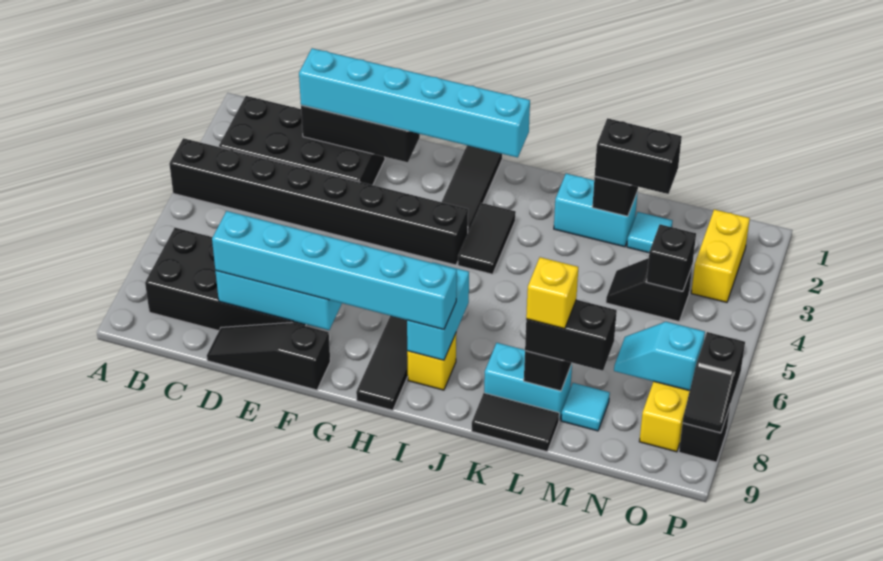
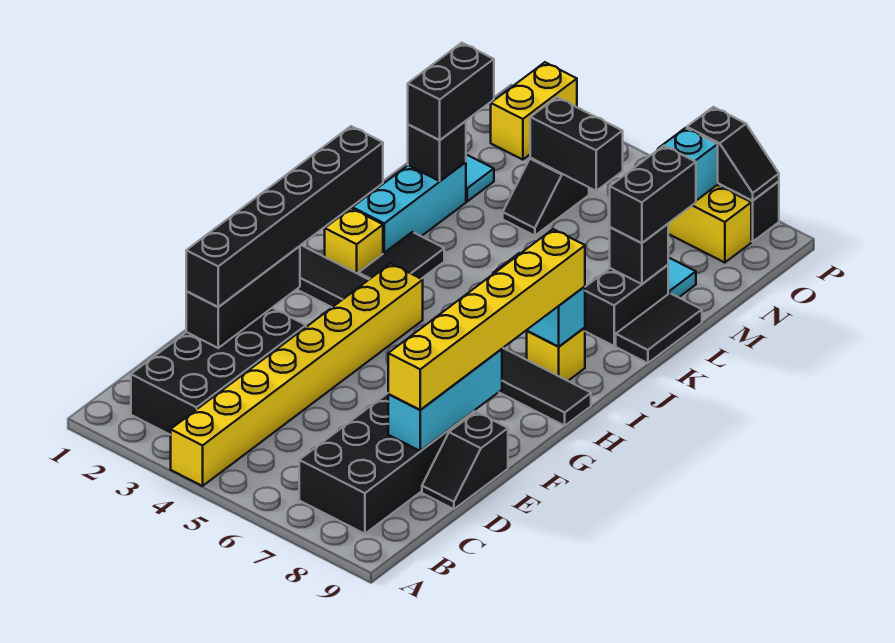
black brick A4:H4 level 1 -> yellow brick A4:H4 level 1
cyan brick D2:I2 level 3 -> black brick D2:I2 level 3
cyan brick D8:I8 level 3 -> yellow brick D8:I8 level 3
black slope D9:F9 level 1 top F -> black slope D9:E9 level 1 top E
black tile I3:I4 level 1 -> black tile I3:J3 level 1
cyan brick K2:L2 level 1 -> cyan brick J2:L2 level 1
cyan brick K8:L8 level 1 -> black brick K8:L8 level 1
yellow brick L8 level 4 -> yellow brick I2 level 1
black brick N4 level 2 -> black brick N4:N5 level 2
yellow brick O2:O3 level 1 -> yellow brick O2:P2 level 1

